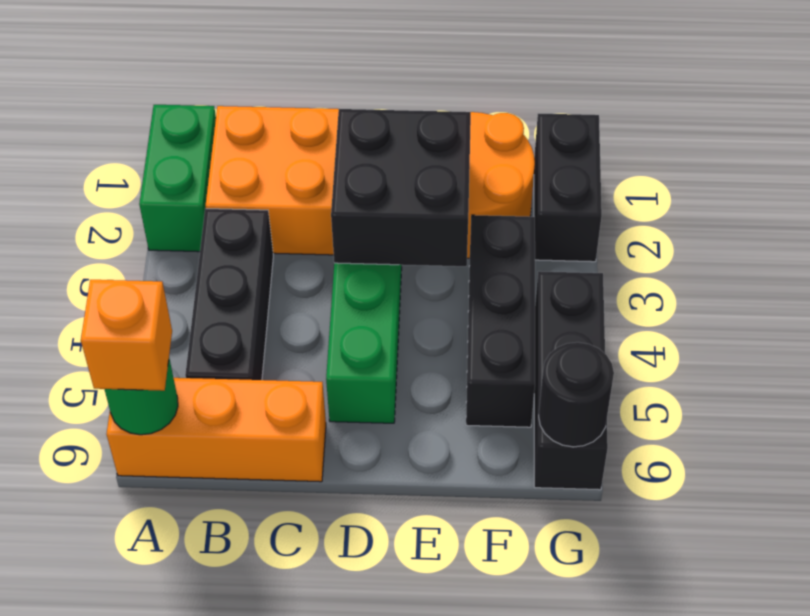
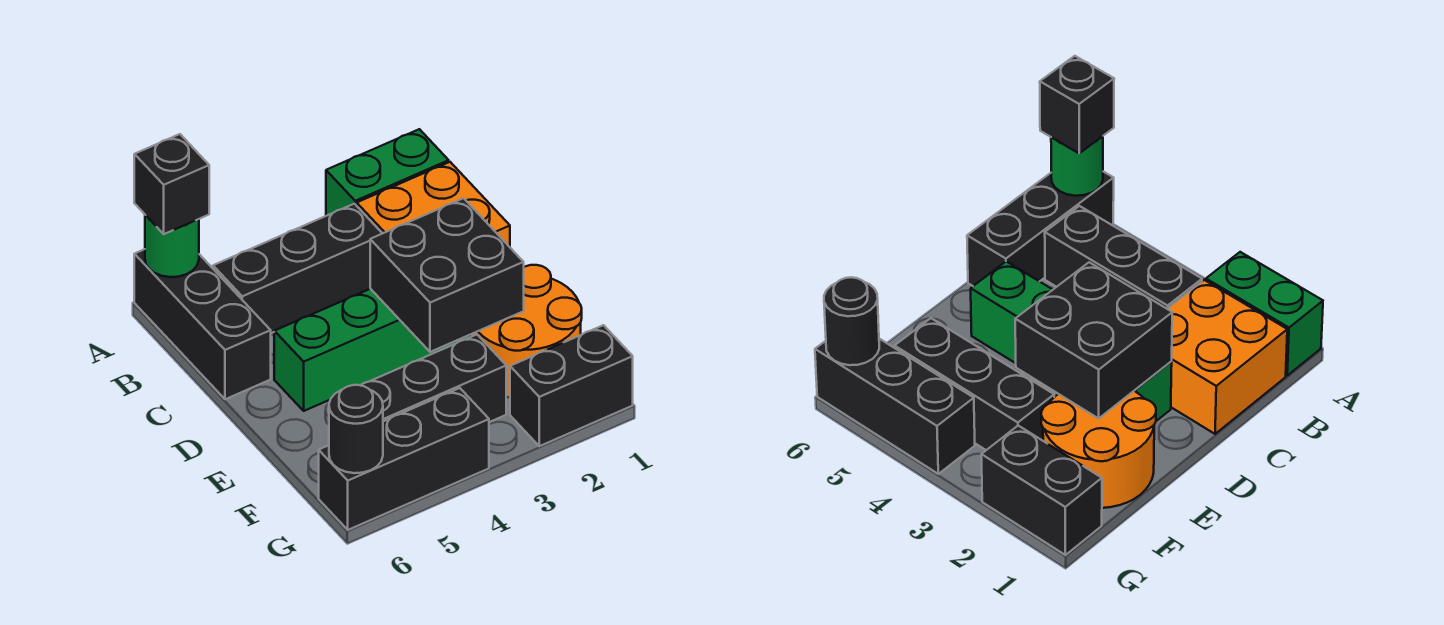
orange brick A6:C6 level 1 -> black brick A6:C6 level 1
orange brick A6 level 3 -> black brick A6 level 3

